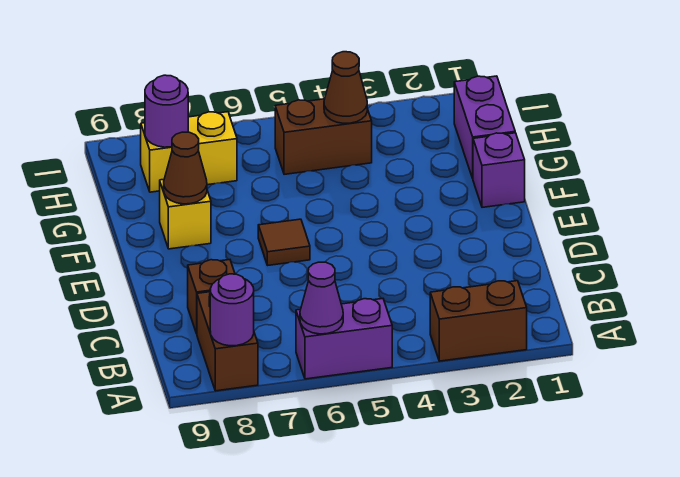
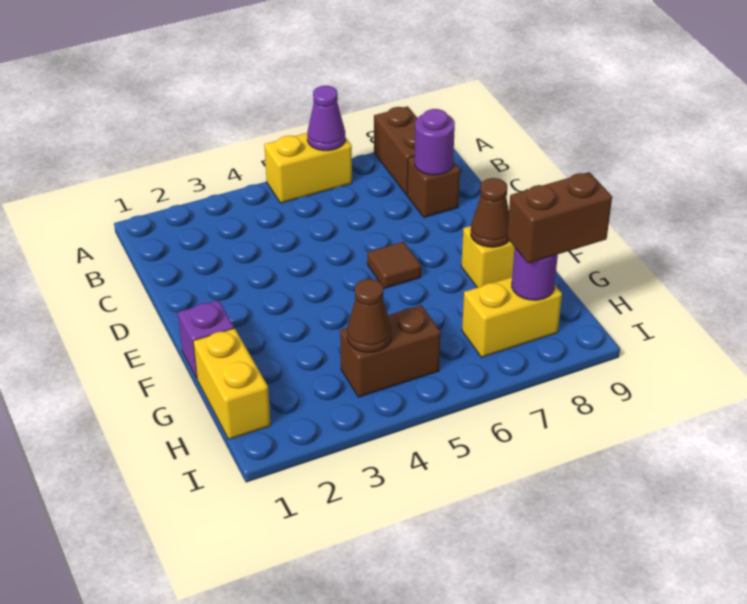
brown brick A2:A3 level 1 -> brown brick H8:H9 level 3
purple brick A5:A6 level 1 -> yellow brick A5:A6 level 1
purple round brick A8 level 2 -> purple round brick C8 level 2
purple brick G1:H1 level 1 -> yellow brick G1:H1 level 1

